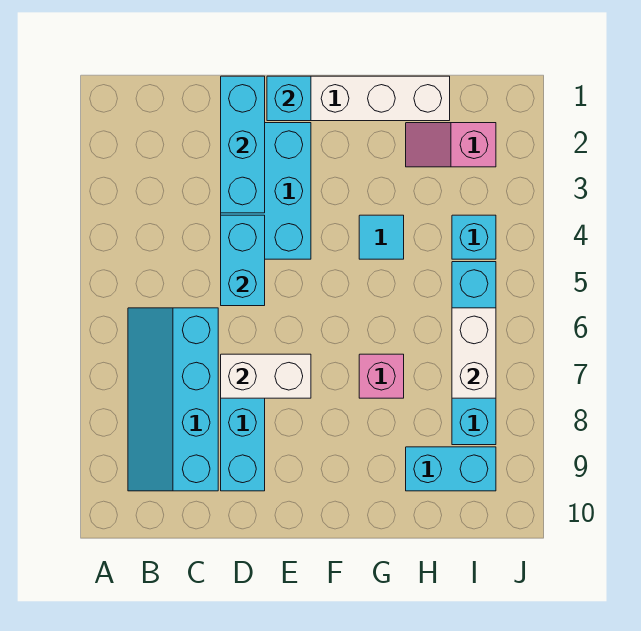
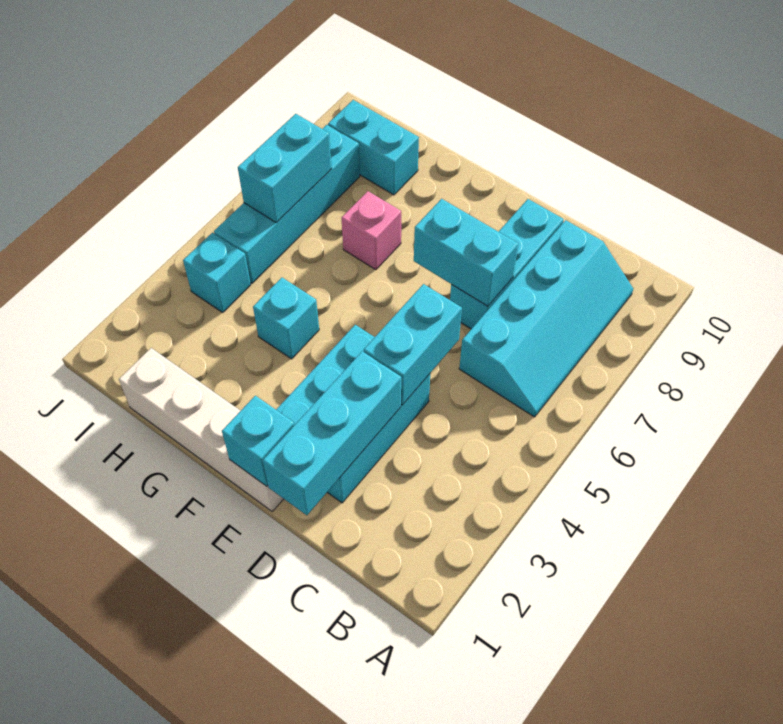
white brick D7:E7 level 2 -> cyan brick D7:E7 level 2
cyan tile G4 level 1 -> cyan brick G4 level 1
pink slope H2:I2 level 1 top I -> none
white brick I6:I7 level 2 -> cyan brick I6:I7 level 2

